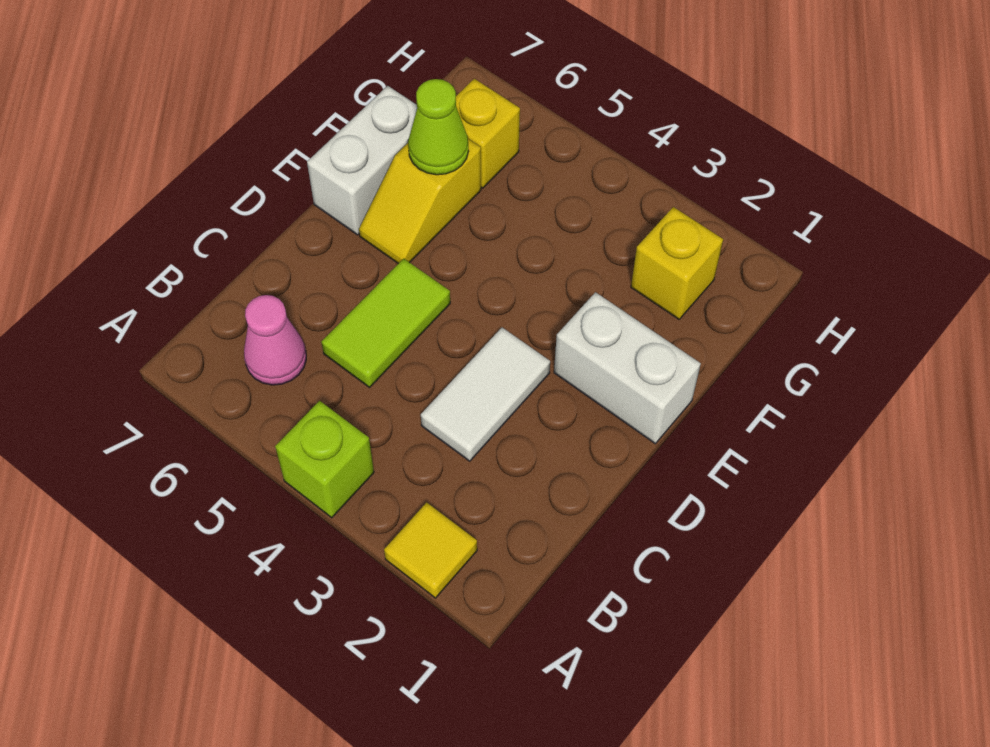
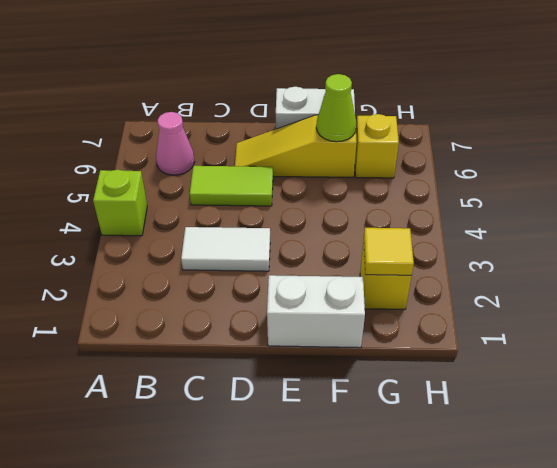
yellow tile A2 level 1 -> yellow tile G2 level 2
white brick E1:E2 level 1 -> white brick E1:F1 level 1
yellow slope E6:F6 level 1 top F -> yellow slope D6:F6 level 1 top F

